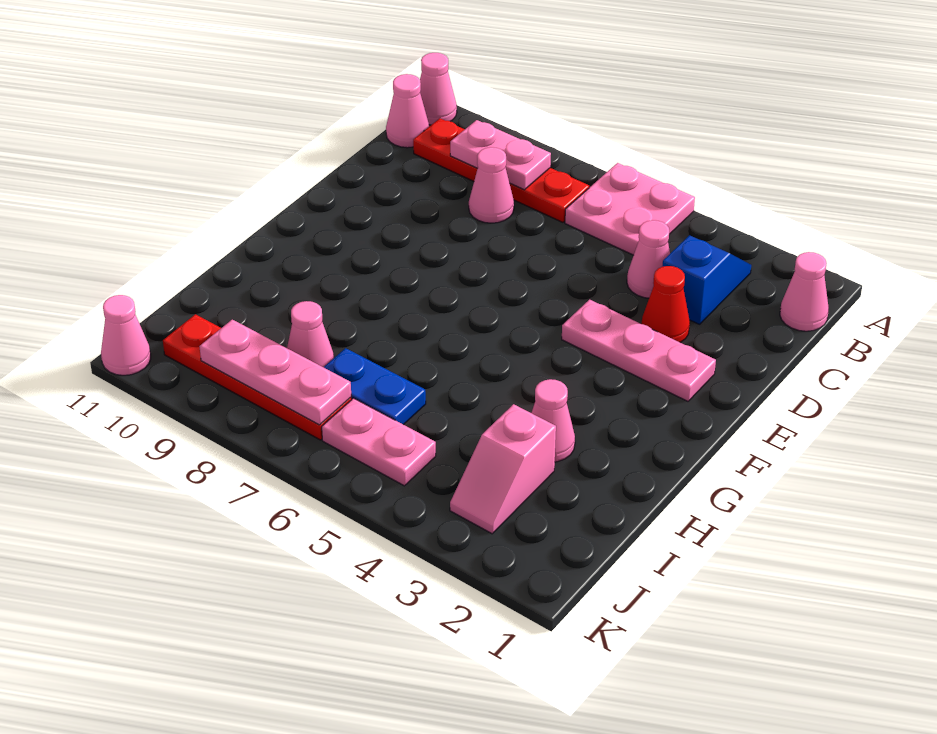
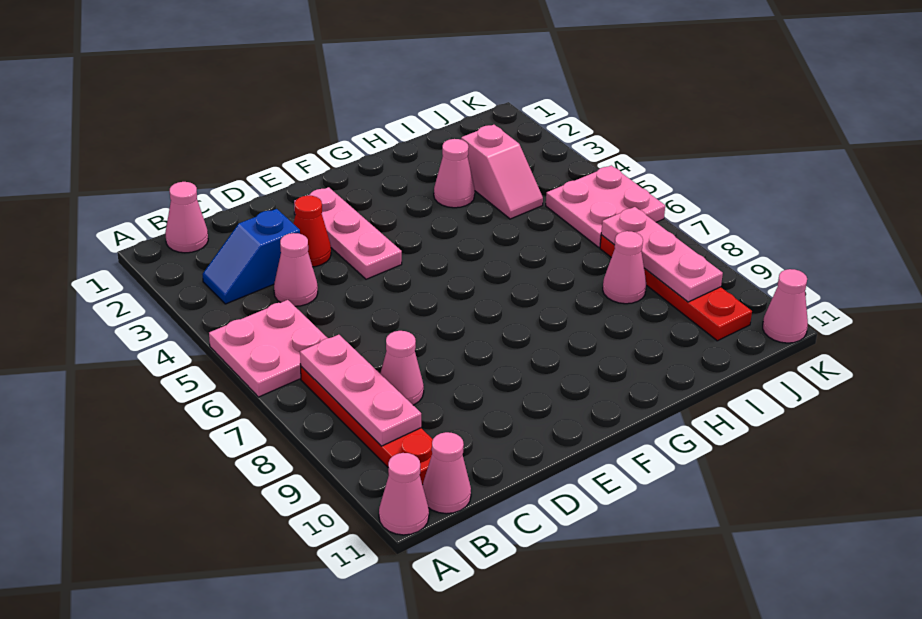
pink plate B8:B9 level 2 -> pink plate B7:B9 level 2
pink slope I3:J3 level 1 top I -> pink slope I3:I4 level 1 top 3
blue plate I6:I7 level 1 -> none
pink plate J5:J6 level 1 -> pink plate J5:K6 level 1

